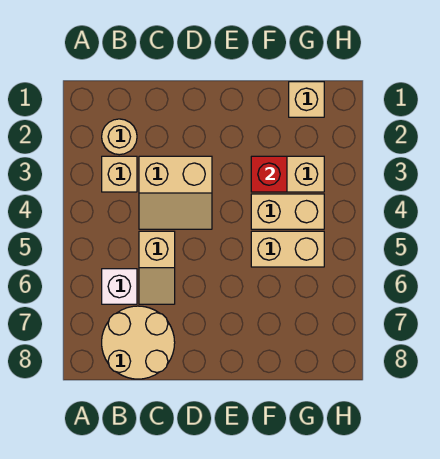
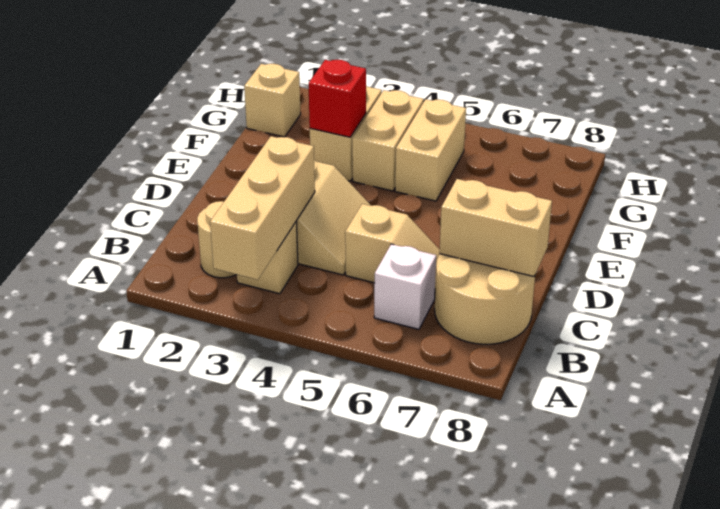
none -> tan brick A3:C3 level 2
none -> tan brick C7:C8 level 2

